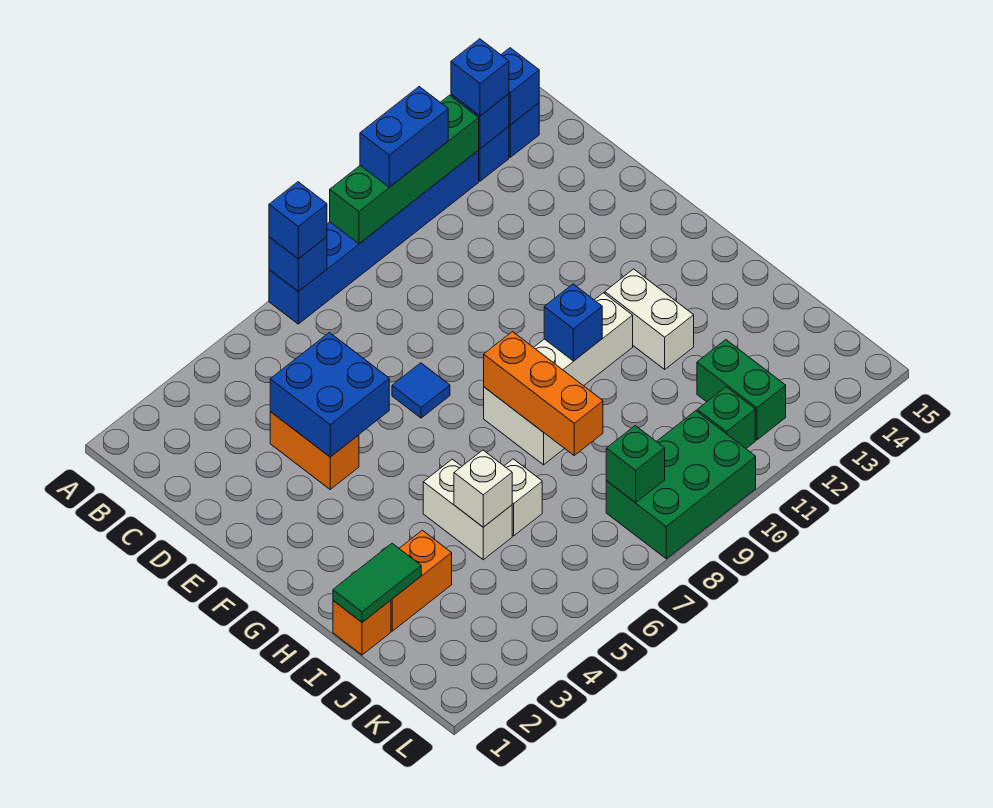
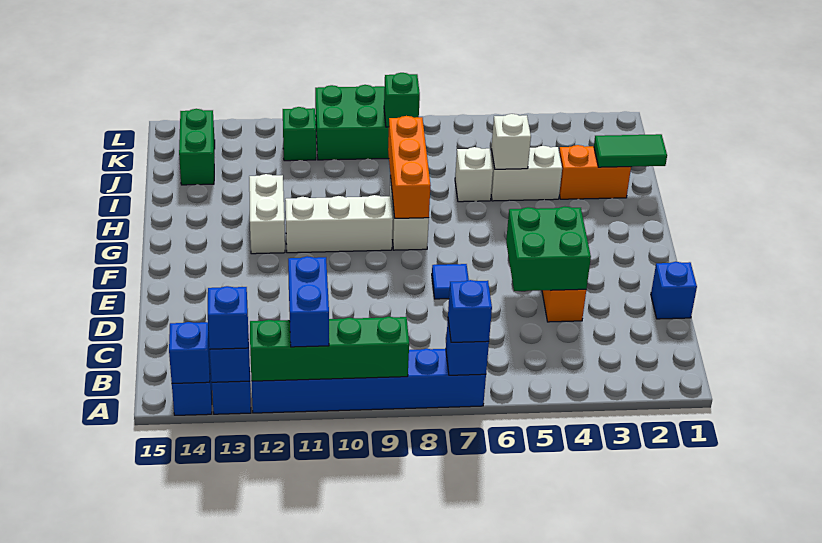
blue brick A10:A11 level 3 -> blue brick A11:B11 level 3
blue brick D4:E5 level 2 -> green brick D4:E5 level 2
blue brick G10 level 2 -> blue brick D1 level 1
white brick H5:I5 level 1 -> white brick I4:I5 level 1
orange brick I1 level 1 -> none
green brick J12:K12 level 1 -> green brick J14:K14 level 1

